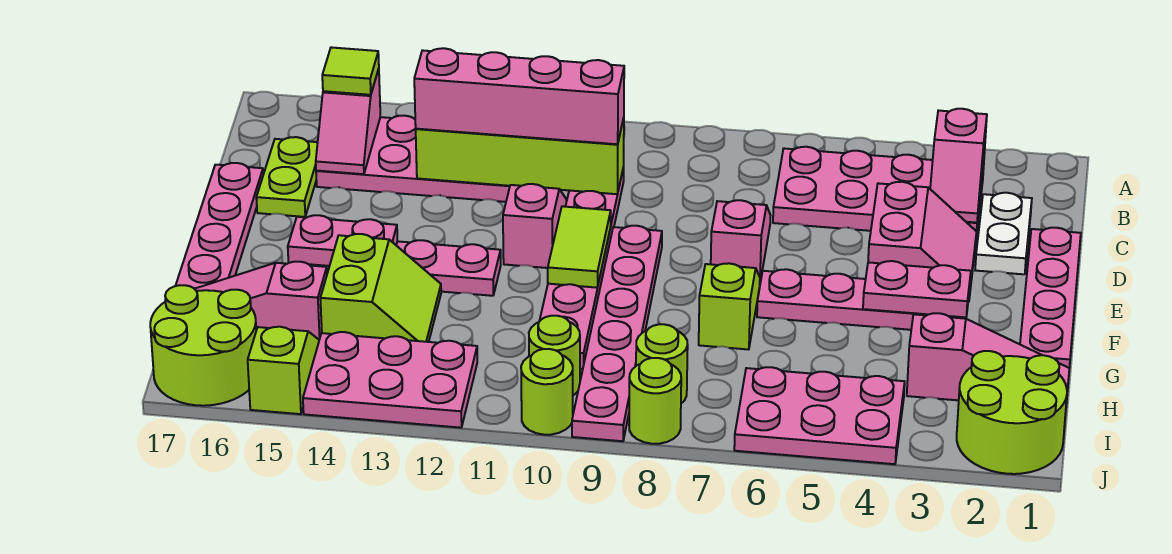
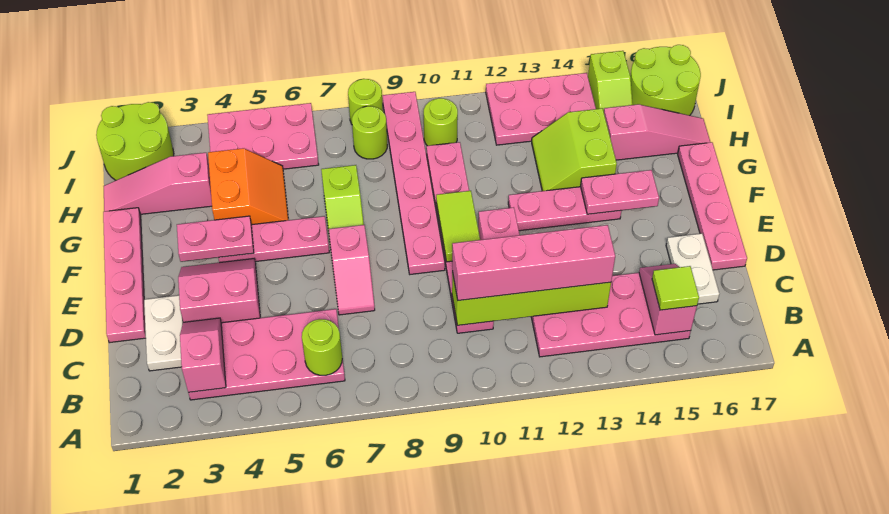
lime plate C16:D16 level 1 -> white plate C16:D16 level 1
pink slope D3:E4 level 1 top 4 -> pink slope D3:E4 level 1 top D
none -> orange slope G4:H5 level 1 top 4
lime round brick J10 level 1 -> lime round brick B6 level 2

